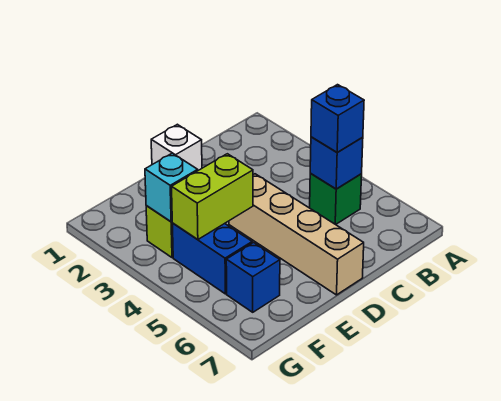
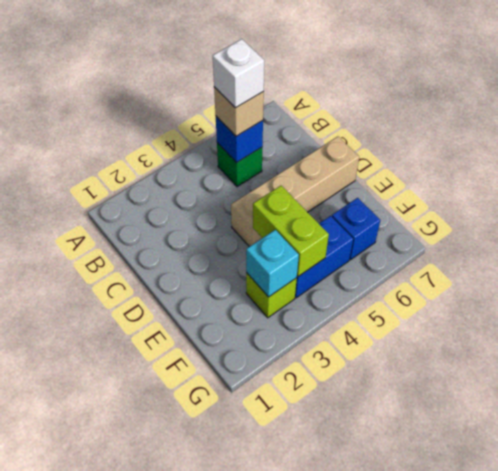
blue brick B5 level 3 -> tan brick B5 level 3
white brick D1 level 1 -> white brick B5 level 4

